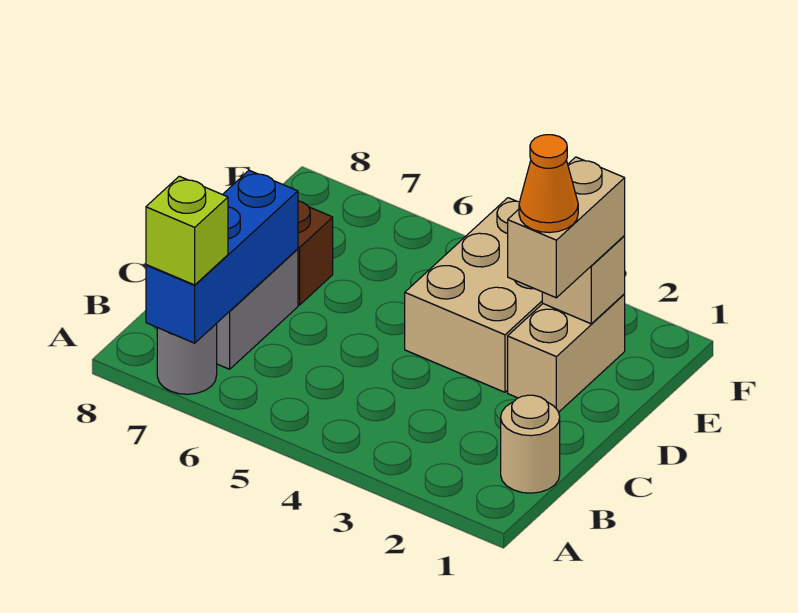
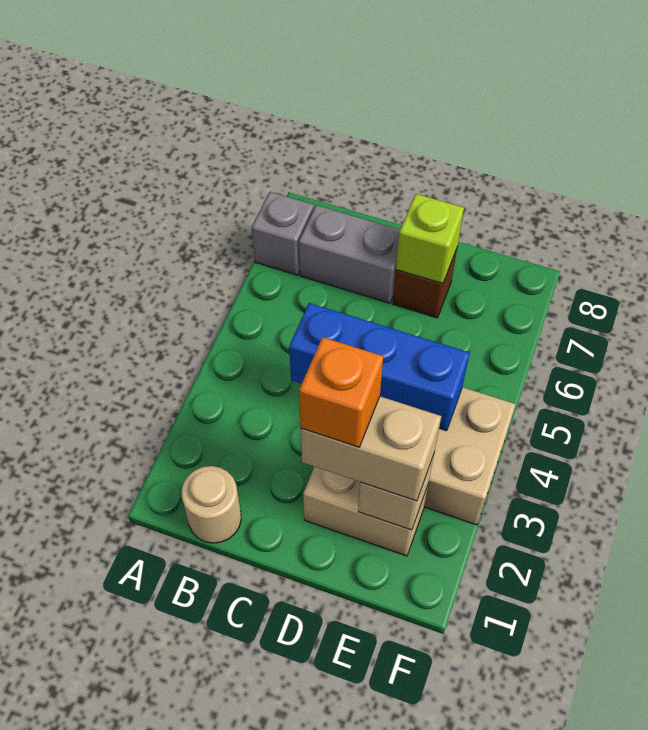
grey round brick A7 level 1 -> grey brick A7 level 1
blue brick A7:C7 level 2 -> blue brick C4:E4 level 2
lime brick A7 level 3 -> lime brick D7 level 2
orange cone D2 level 4 -> orange brick D2 level 4

